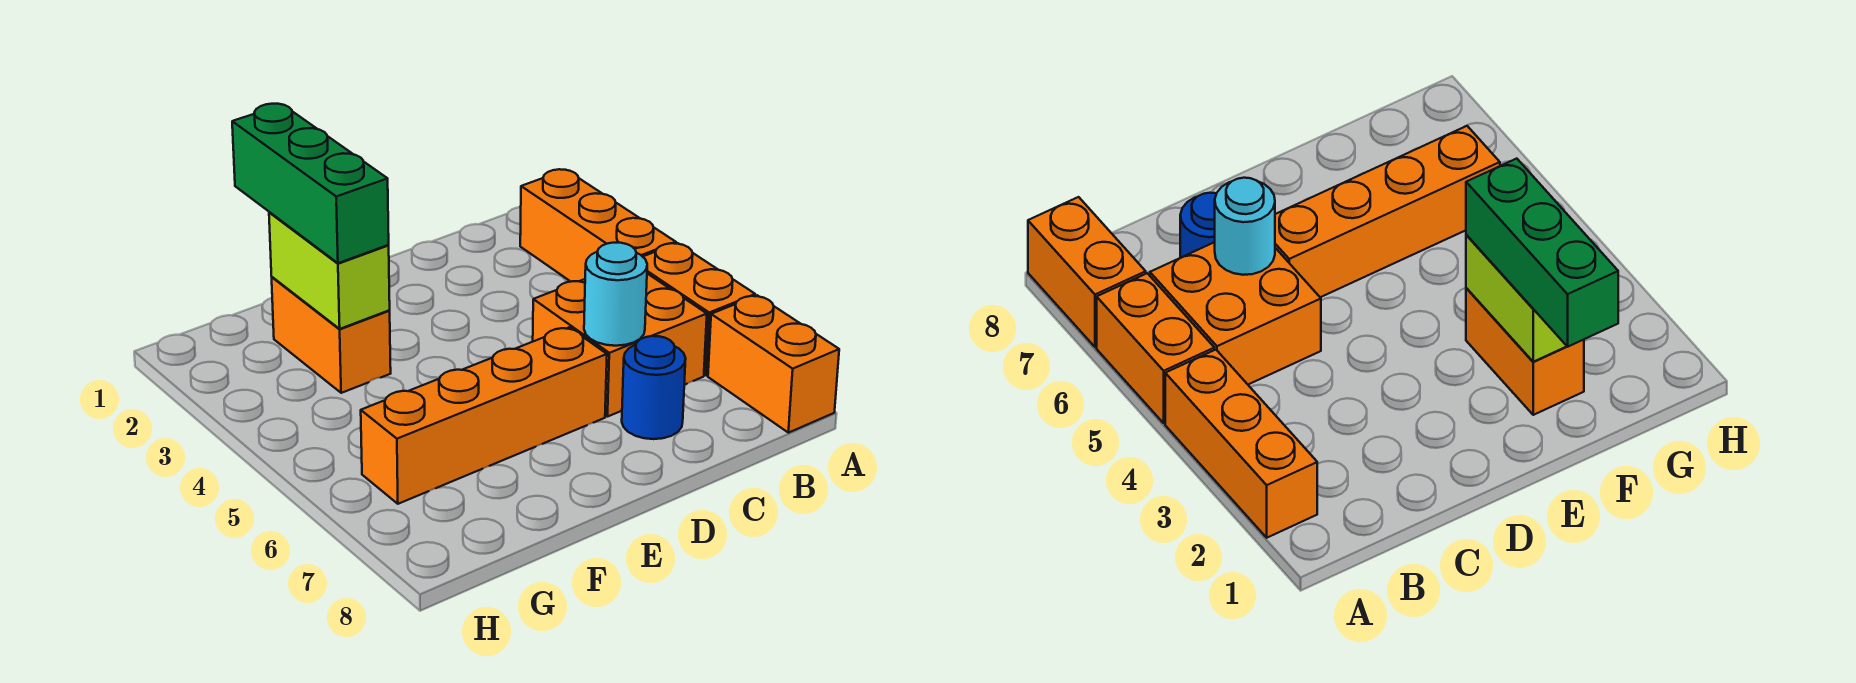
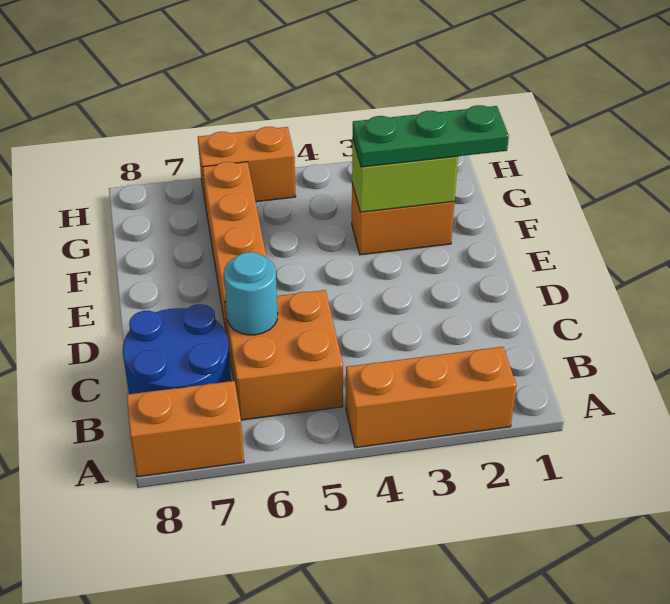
orange brick A5:A6 level 1 -> orange brick H5:H6 level 1
blue round brick C7 level 1 -> blue round brick B7:C8 level 1
green brick F1:F3 level 3 -> green plate F1:F3 level 3

